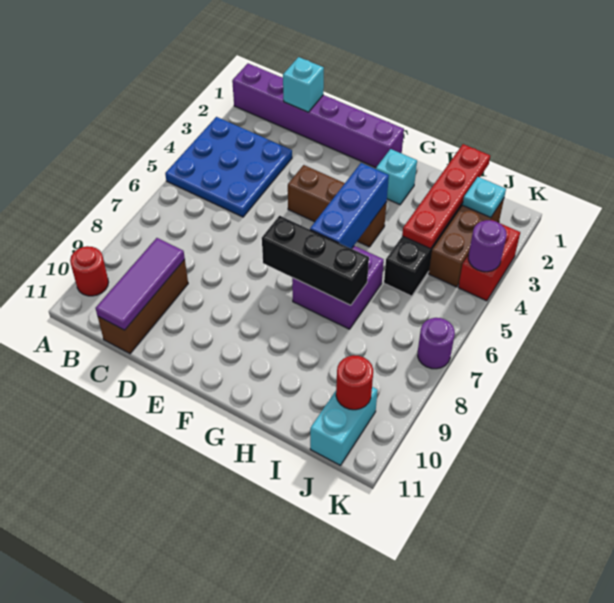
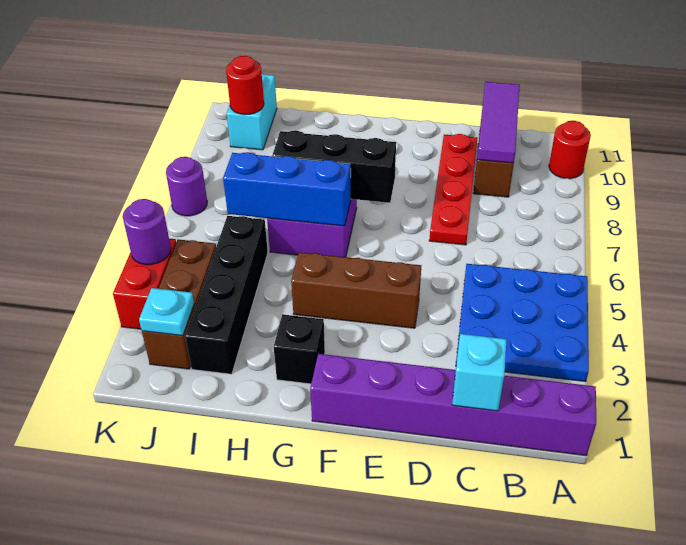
cyan brick G2 level 1 -> black brick G2 level 1
blue brick G4:G6 level 2 -> blue brick G6:I6 level 2
red plate I1:I4 level 2 -> red plate D7:D10 level 1

